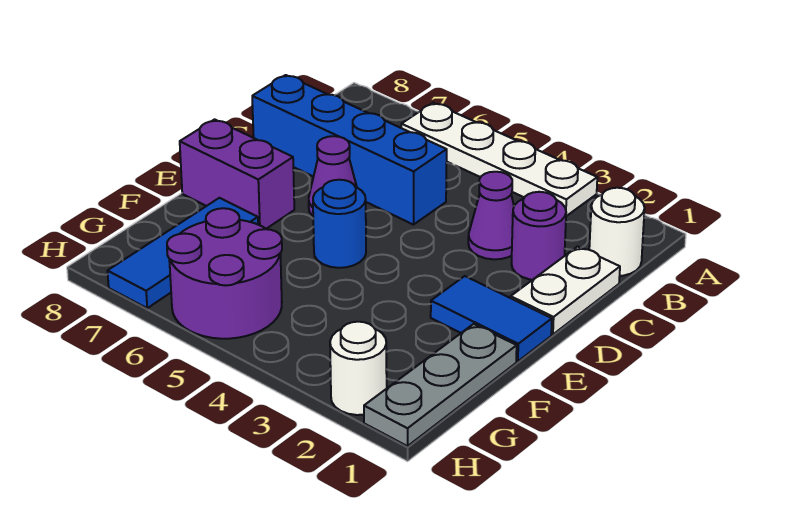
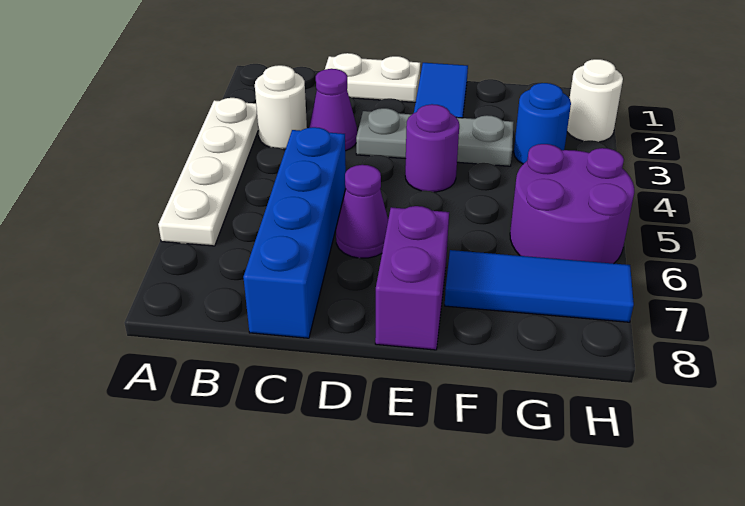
white round brick B1 level 1 -> white round brick B3 level 1
purple round brick C2 level 1 -> purple round brick E4 level 1
blue round brick E5 level 1 -> blue round brick G3 level 1
grey plate F1:H1 level 1 -> grey plate D3:F3 level 1

